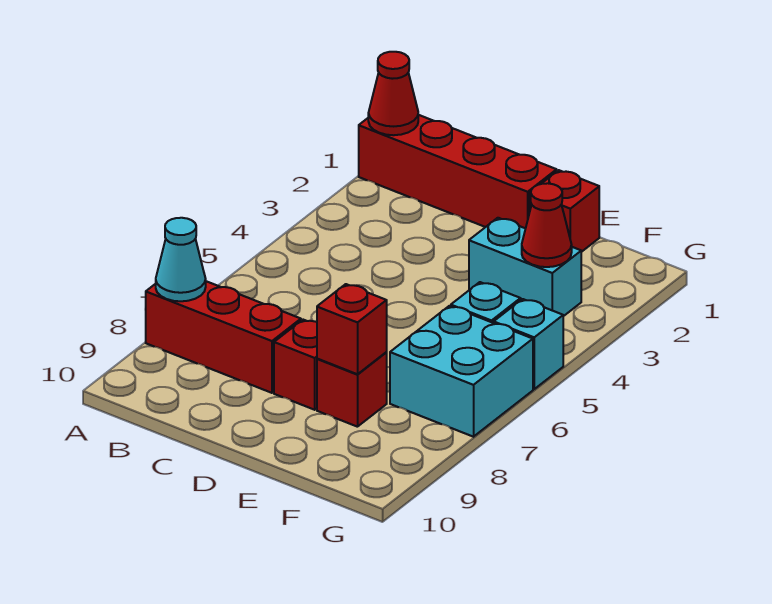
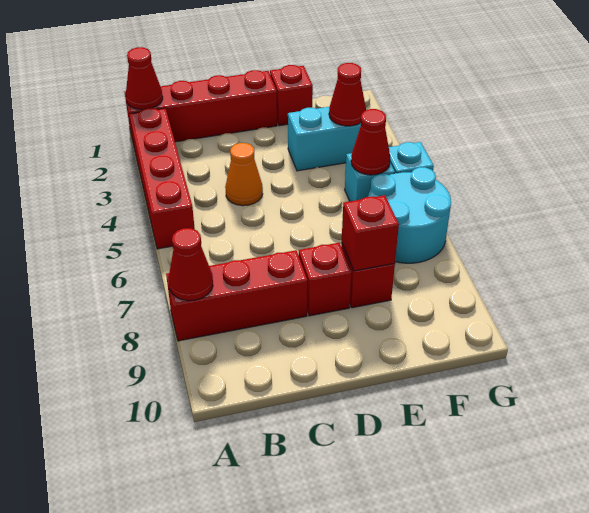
none -> red brick A2:A5 level 1
cyan cone A8 level 2 -> red cone A8 level 2
none -> orange cone C4 level 1
none -> red cone F5 level 2
cyan brick F6:G7 level 1 -> cyan round brick F6:G7 level 1

